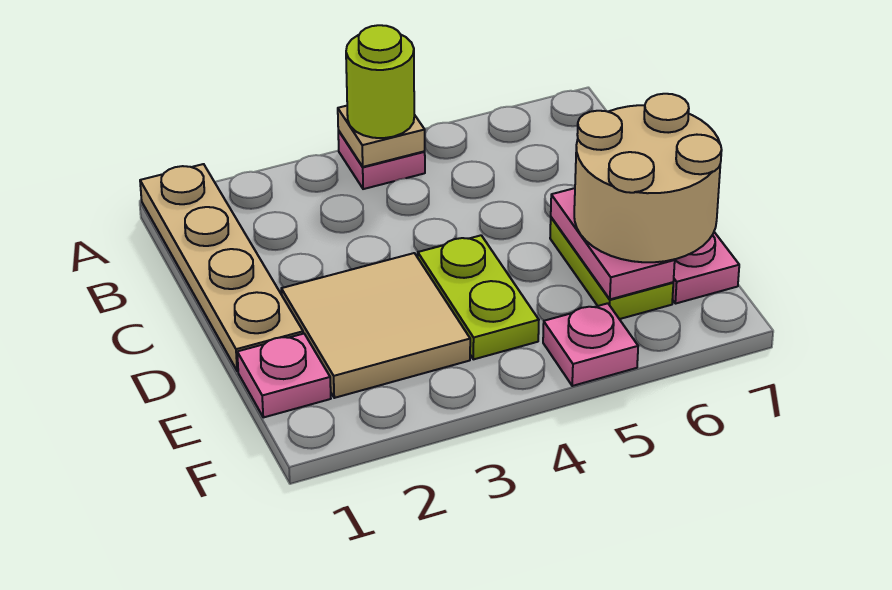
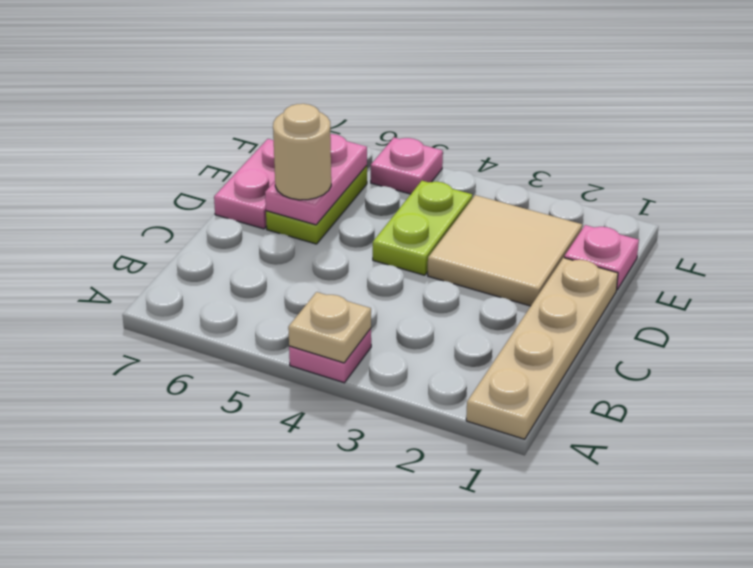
lime round brick A4 level 3 -> none
tan round brick D6:E7 level 3 -> tan round brick D6 level 3

